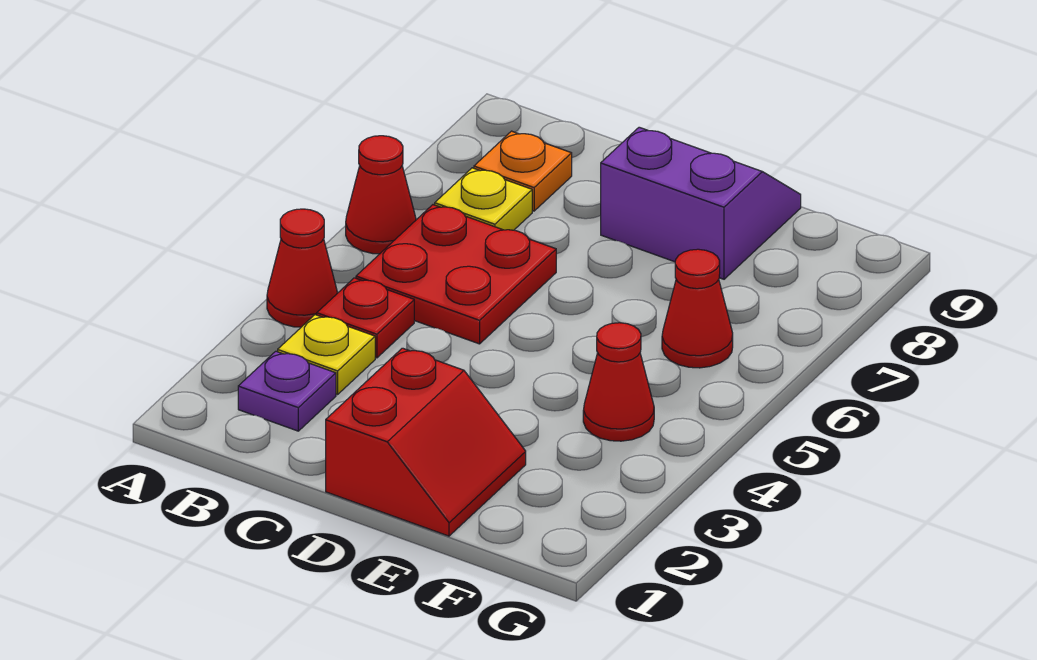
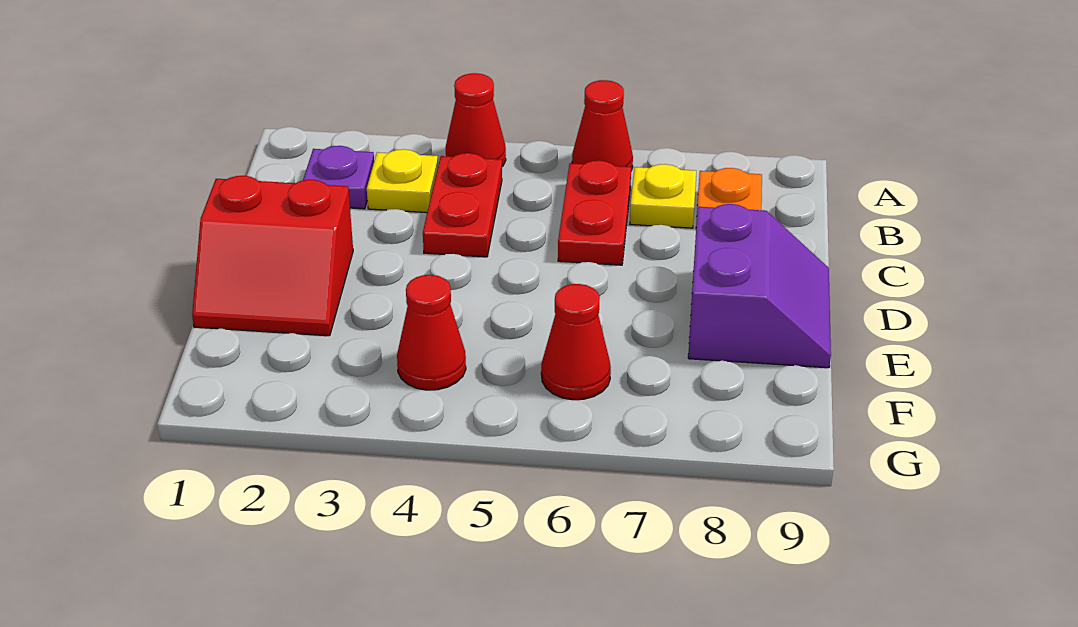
red plate B4 level 1 -> red plate B4:C4 level 1
red plate B5:C6 level 1 -> red plate B6:C6 level 1

